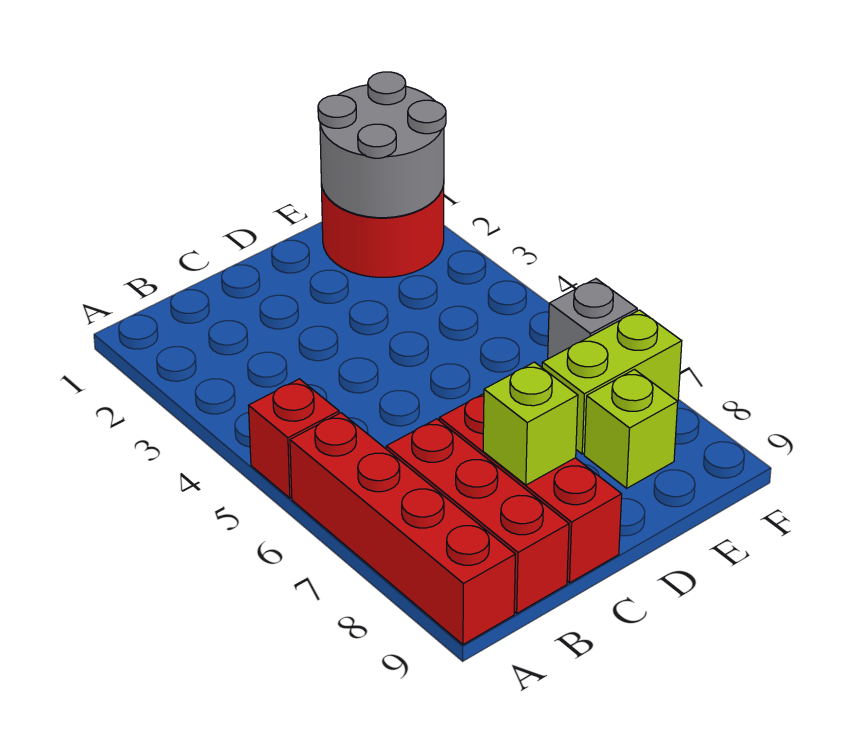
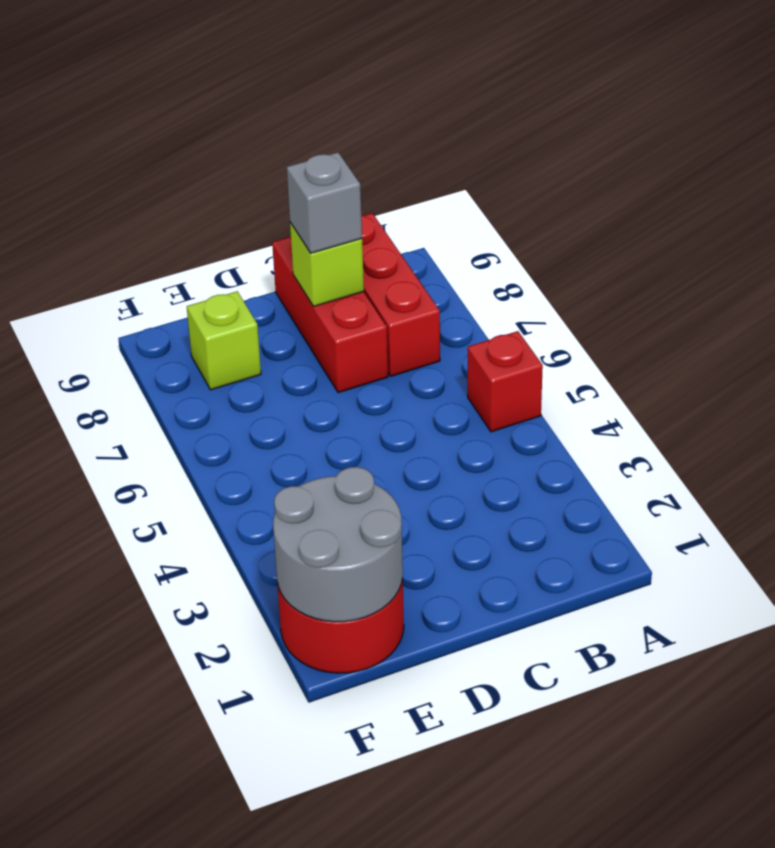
red brick A6:A9 level 1 -> none
lime brick E7:F7 level 1 -> none
grey brick F6 level 1 -> grey brick C8 level 3

